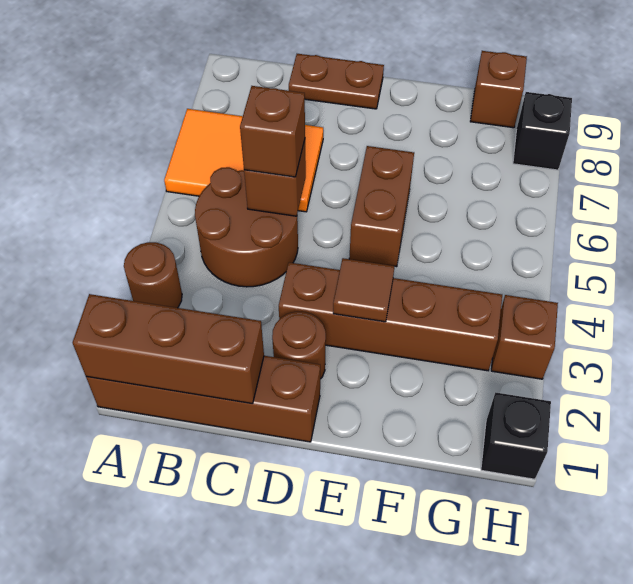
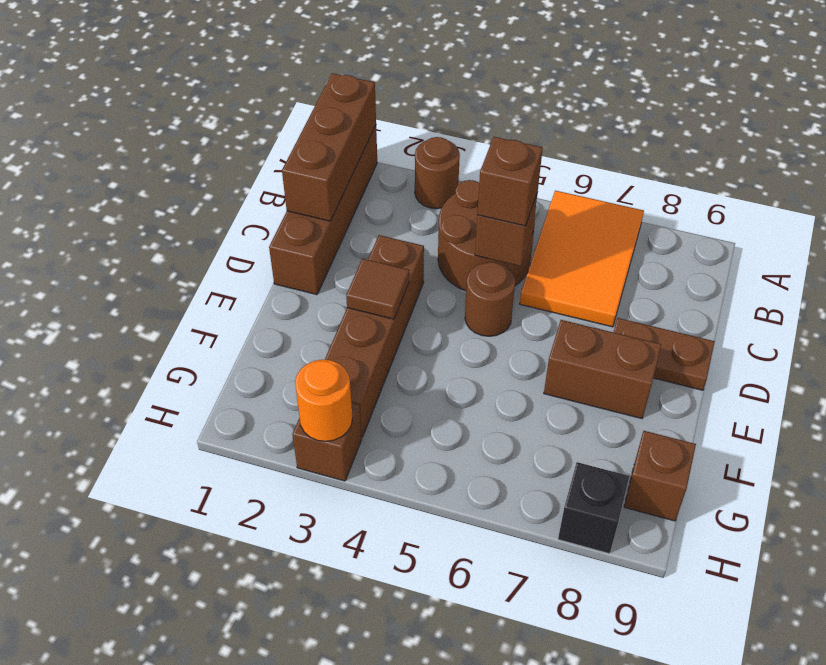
brown plate C9:D9 level 1 -> brown plate D8:D9 level 1
brown round brick D2 level 1 -> brown round brick D5 level 1
brown brick E5:E6 level 1 -> brown brick E7:E8 level 1
black brick H1 level 1 -> none
none -> orange round brick H3 level 2

